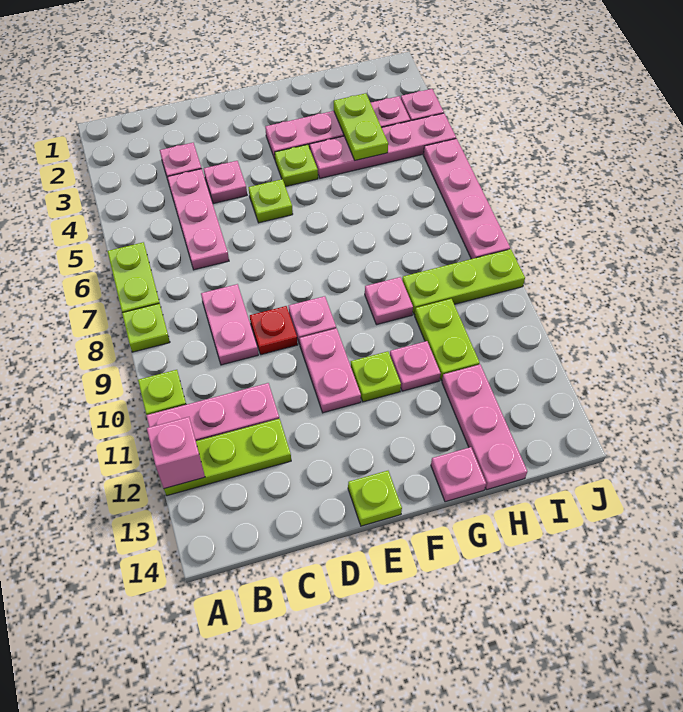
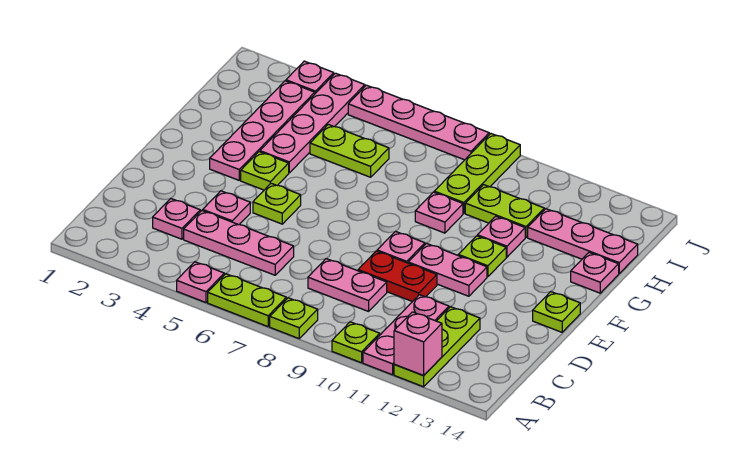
none -> pink plate A5 level 1
red plate D9 level 1 -> red plate D9:D10 level 1
lime plate H3:H4 level 2 -> lime plate H5:H6 level 1

